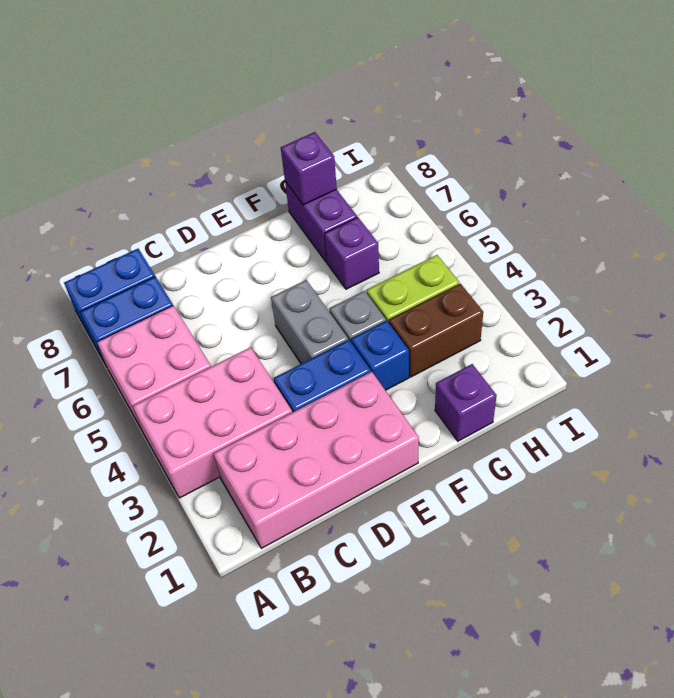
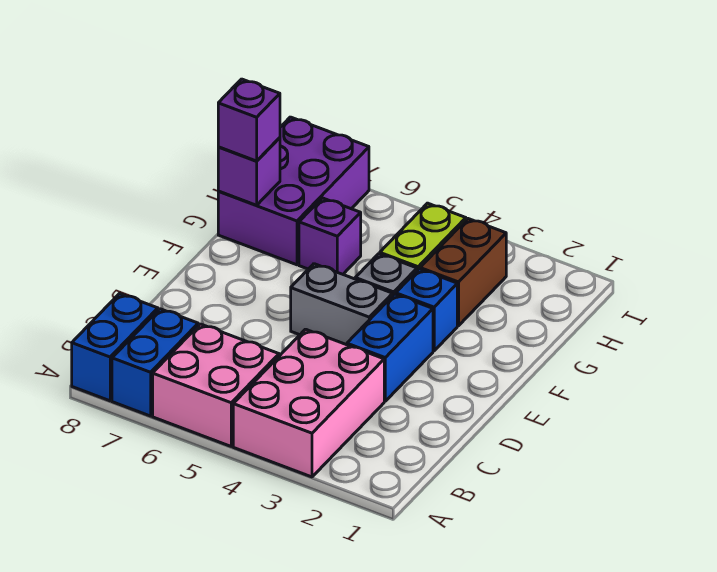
pink brick B1:E2 level 1 -> none
purple brick G1 level 1 -> purple brick G8 level 3
purple brick G7:G8 level 1 -> purple brick G7:I8 level 1

